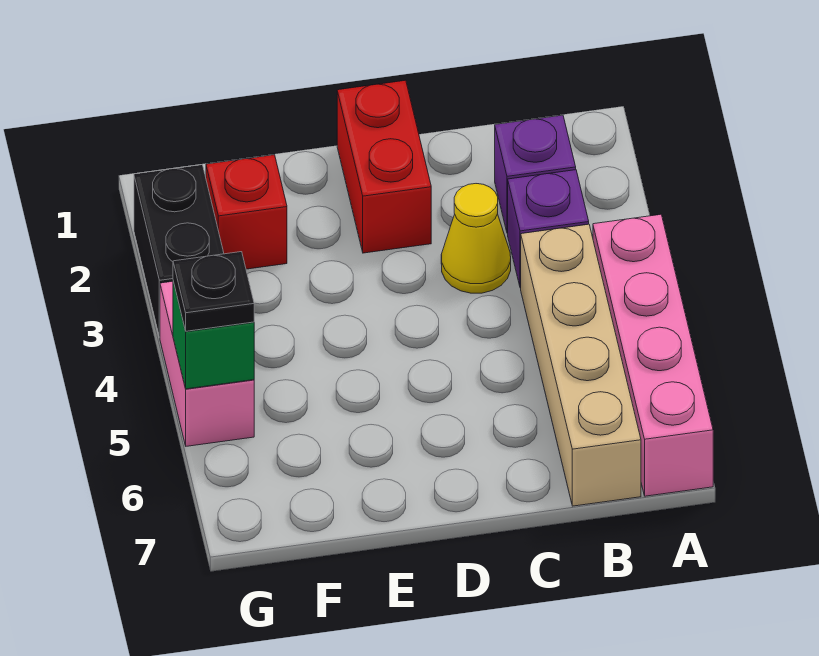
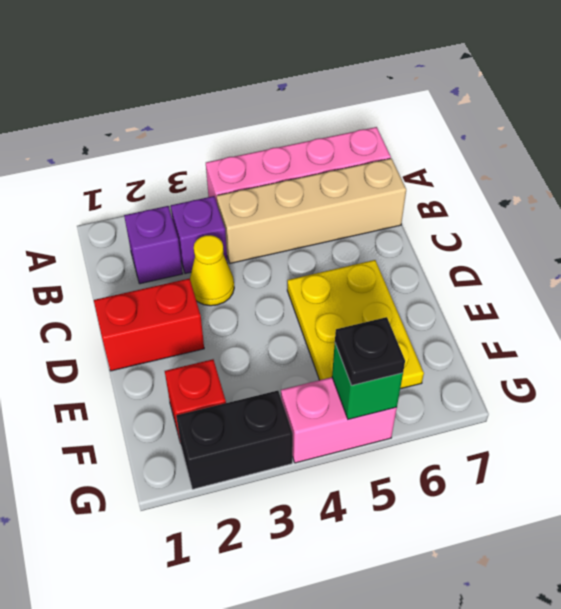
none -> yellow plate D5:F6 level 1

